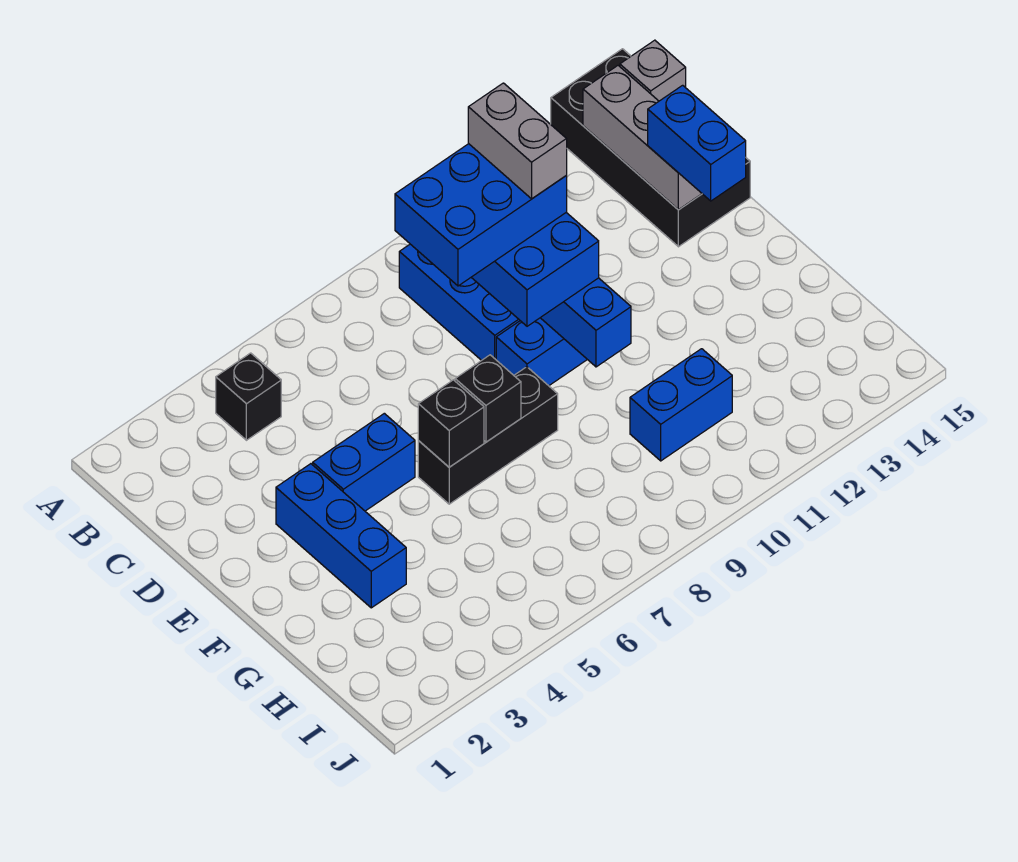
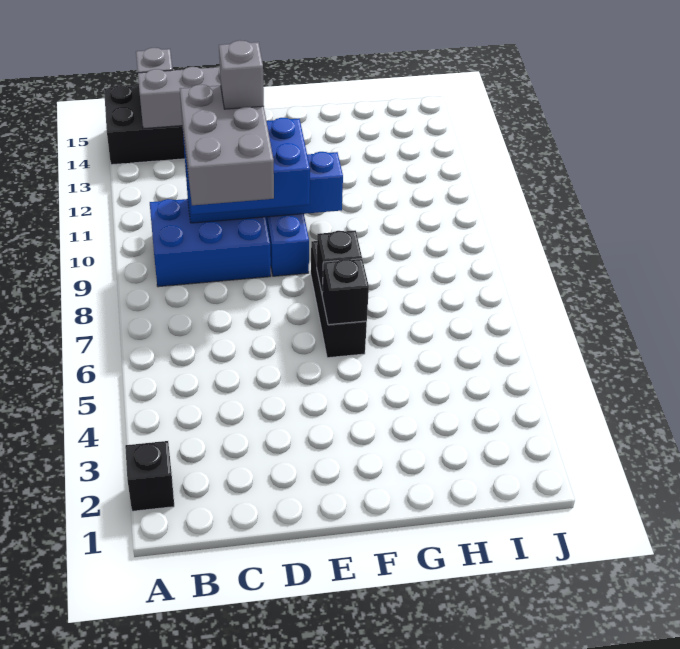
black brick B4 level 1 -> black brick A2 level 1
blue brick C8:D10 level 4 -> grey brick C8:D10 level 4
grey brick C10:D10 level 5 -> grey brick D10 level 5
blue brick D14:E14 level 3 -> none
blue brick E3:G3 level 1 -> none
blue brick E4:E5 level 1 -> none
blue brick H10:H11 level 1 -> none

